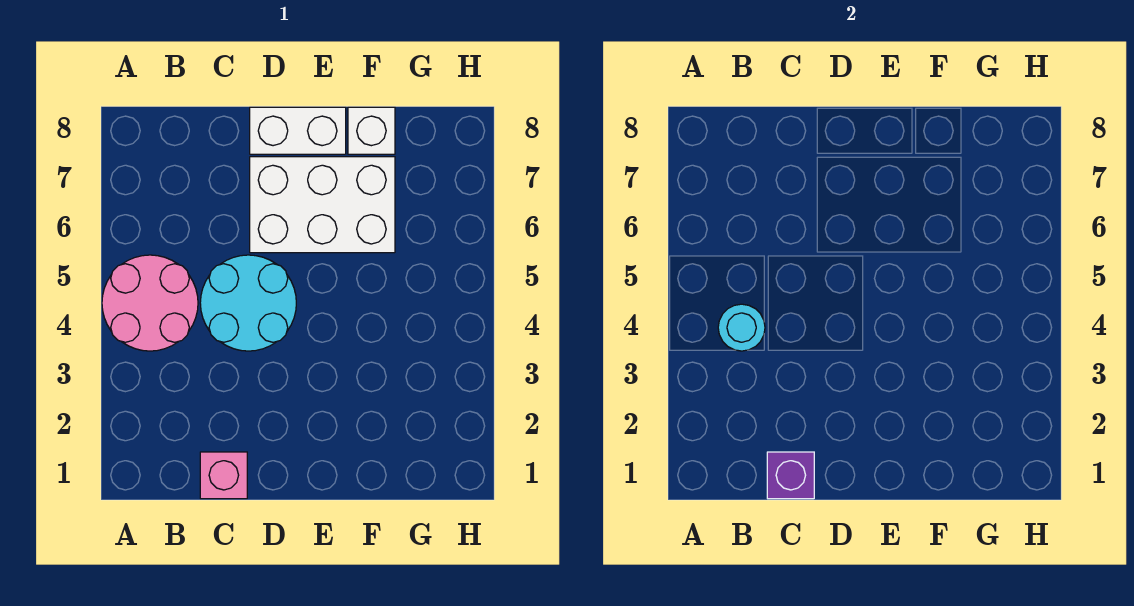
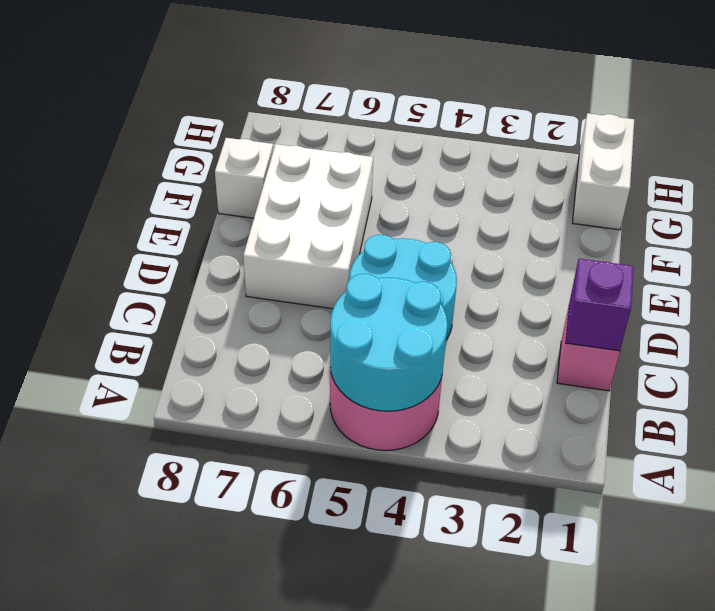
cyan round brick B4 level 2 -> cyan round brick A4:B5 level 2
white brick D8:E8 level 1 -> white brick G1:H1 level 1

